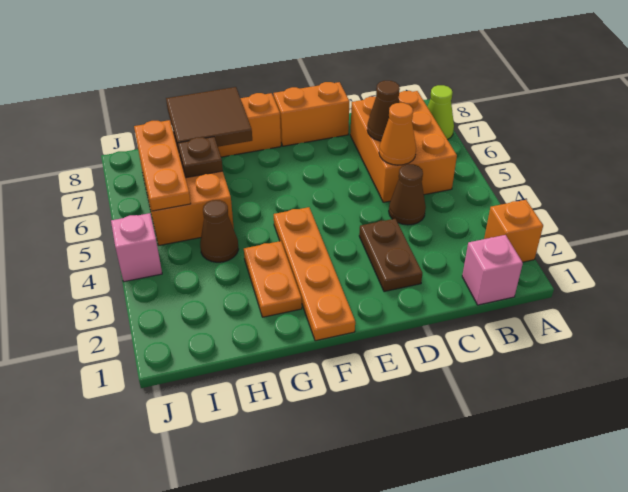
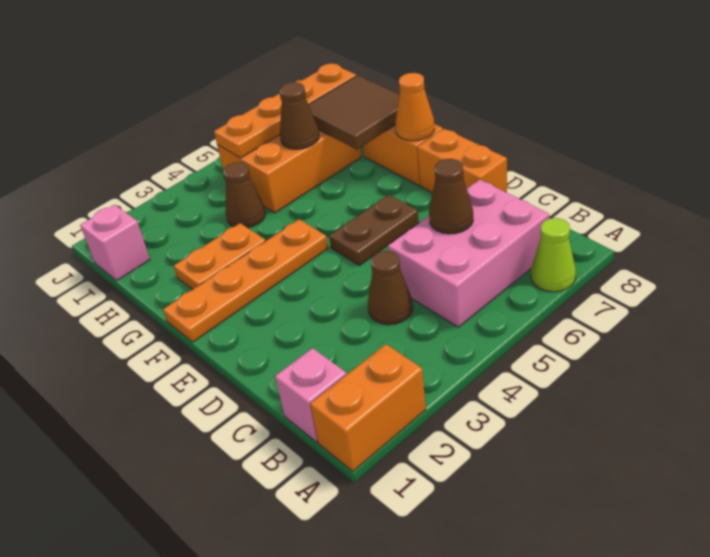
orange brick A2 level 1 -> orange brick A1:A2 level 1
orange brick B5:C7 level 1 -> pink brick B5:C7 level 1
orange cone C5 level 2 -> orange cone F8 level 2
brown plate D2:D3 level 1 -> brown plate E5:E6 level 1
brown plate H6 level 2 -> brown cone H6 level 2
orange plate I5:I7 level 2 -> orange plate I5:I8 level 2
pink brick J4 level 1 -> pink brick I1 level 1

